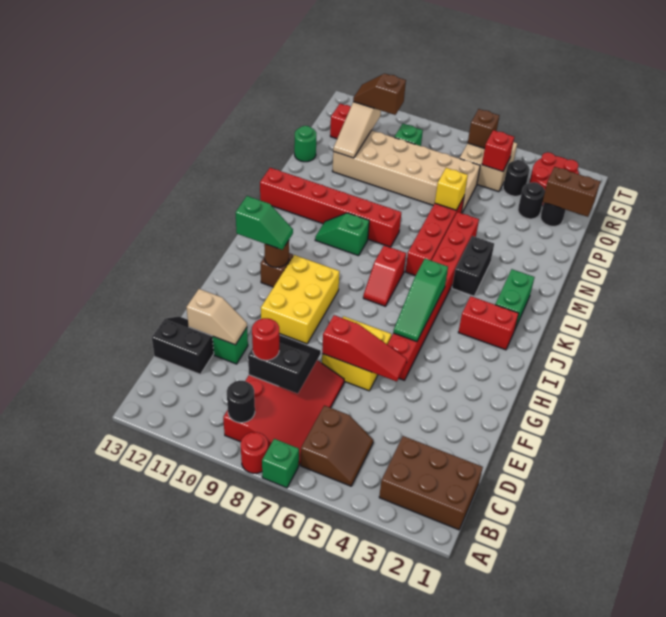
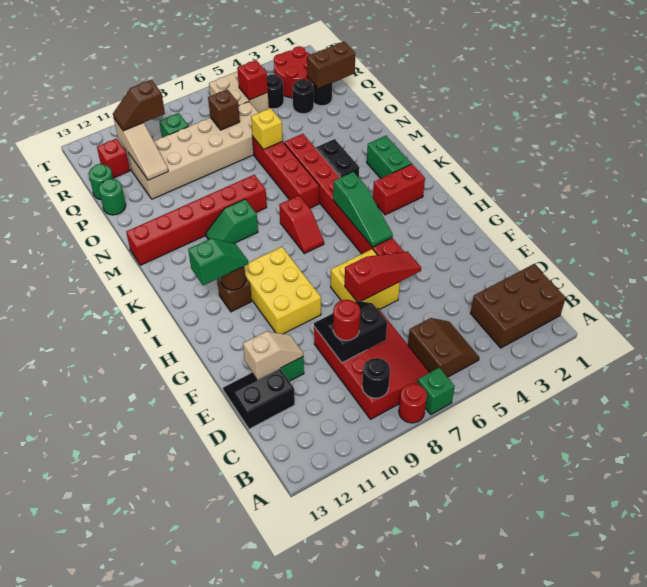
none -> green round brick Q13 level 1
brown brick S6 level 2 -> brown brick Q7 level 2

